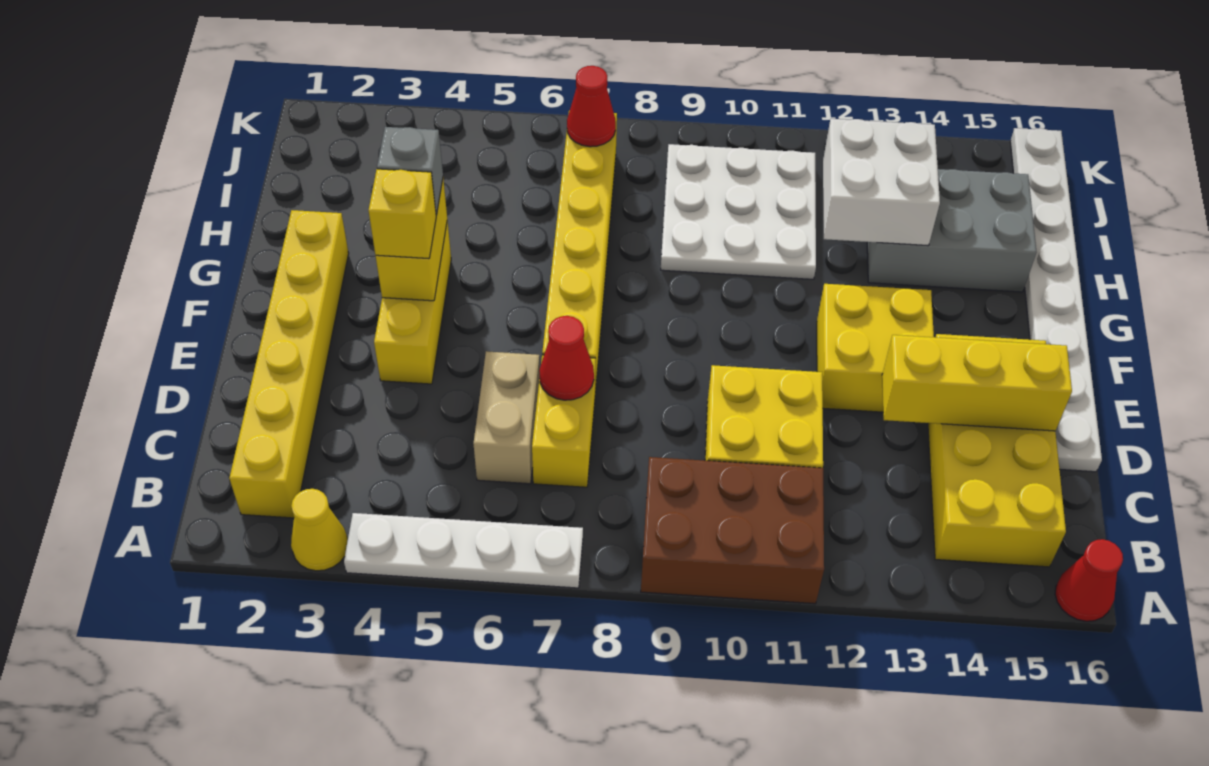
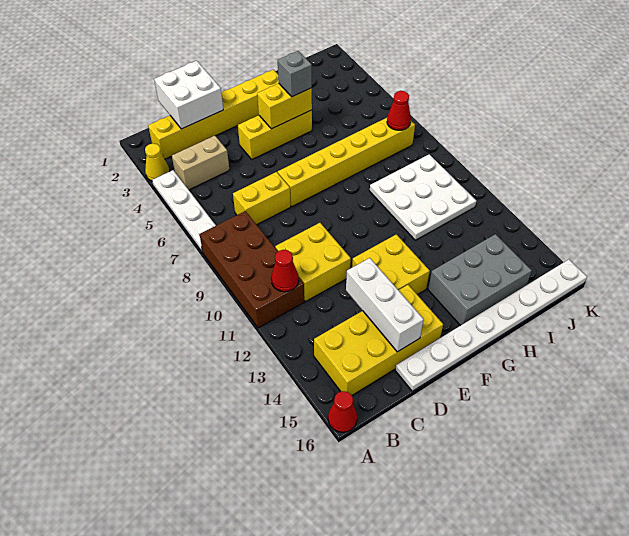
brown brick A9:B11 level 1 -> brown brick A8:B11 level 1
tan brick C6:D6 level 1 -> tan brick B4:C4 level 1
red cone D7 level 2 -> red cone B11 level 2
yellow brick D13:D15 level 2 -> white brick D13:D15 level 2
yellow brick F4 level 3 -> none
white brick H12:I13 level 2 -> white brick C1:D2 level 2
grey brick H13:I15 level 1 -> grey brick G14:I15 level 1

